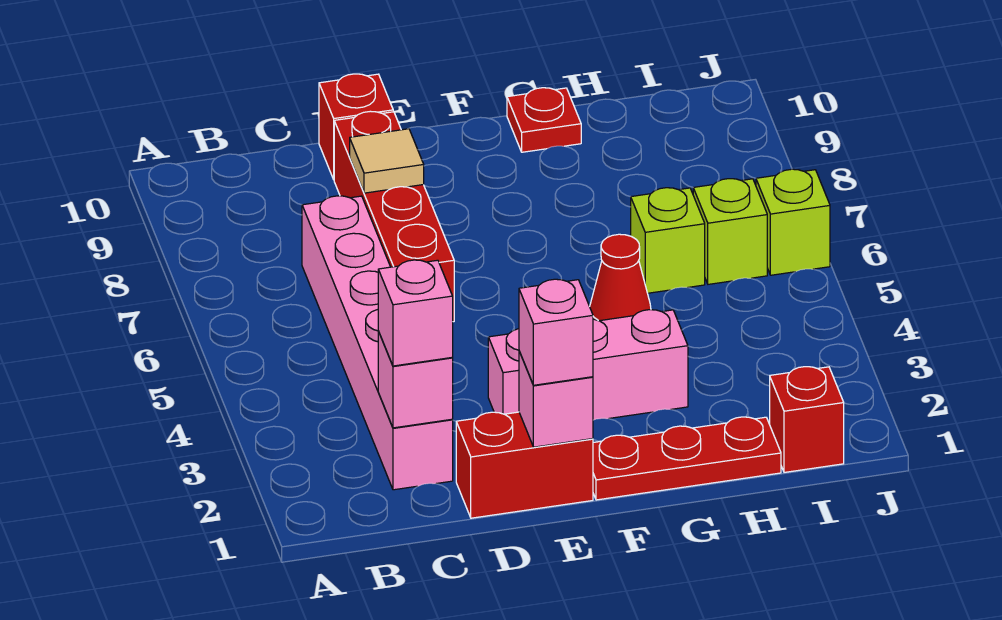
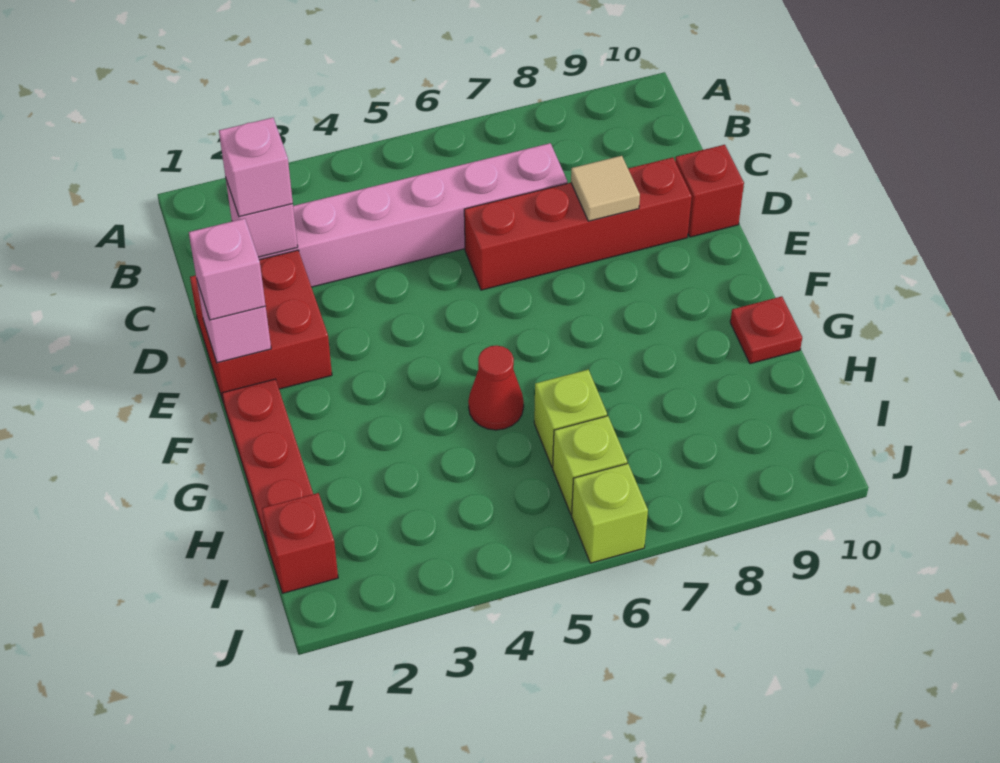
red brick D1:E1 level 1 -> red brick D1:E2 level 1
pink brick E3:G3 level 1 -> none

